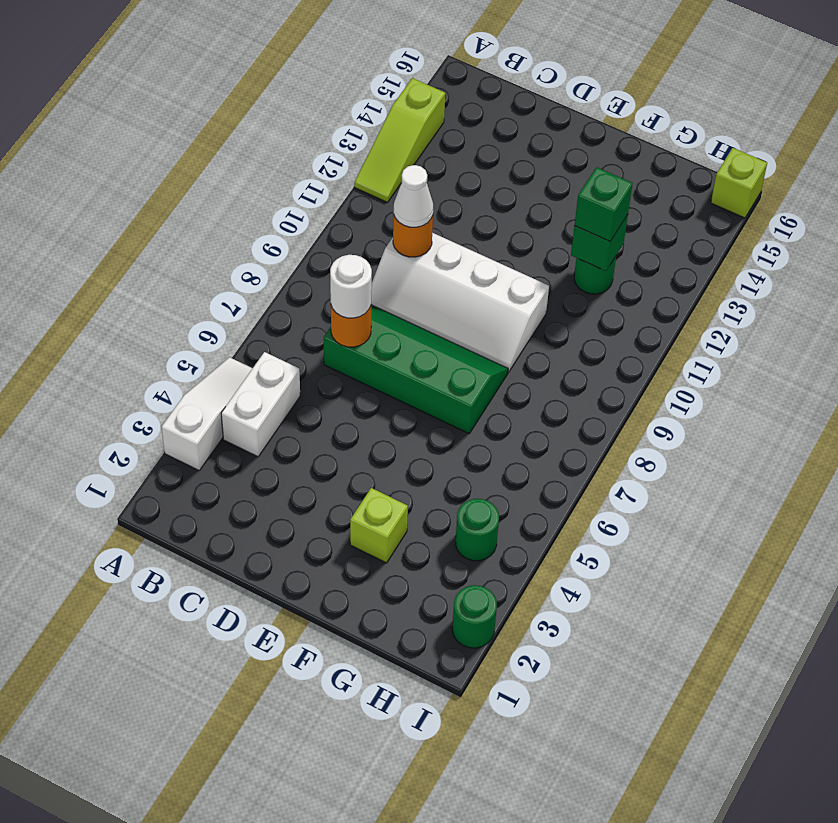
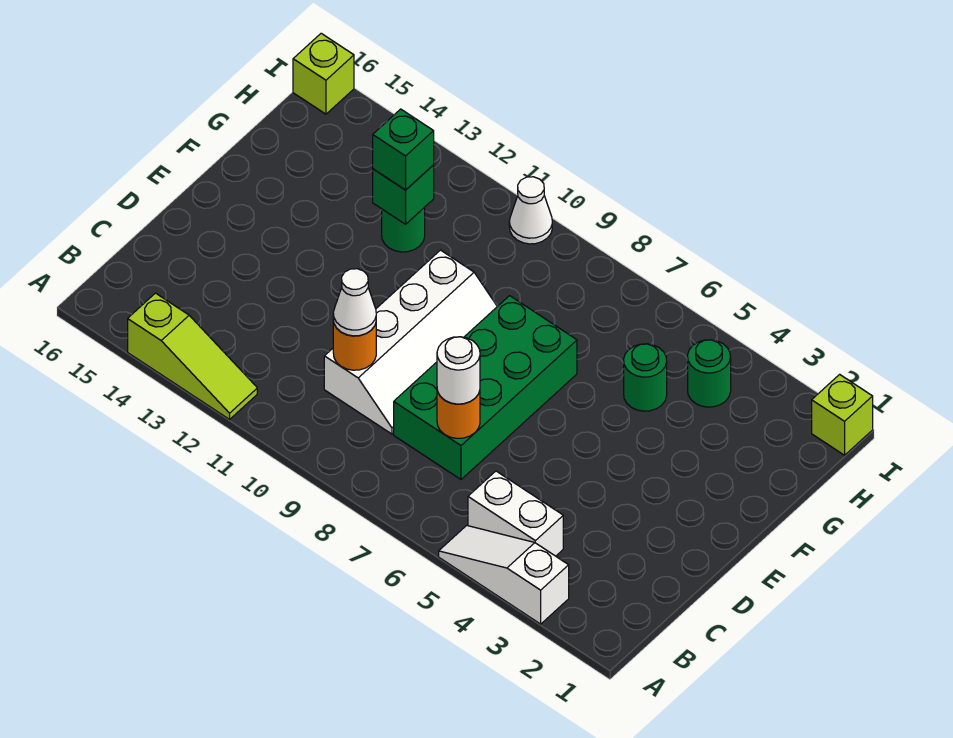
green slope C7:F8 level 1 top 7 -> green brick C7:F8 level 1
lime brick F3 level 1 -> lime brick I1 level 1
green round brick I2 level 1 -> green round brick G5 level 1
none -> white cone I10 level 1

